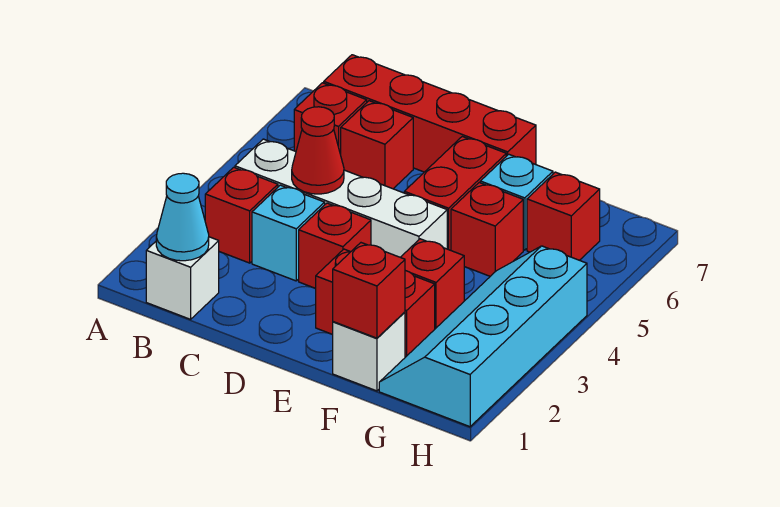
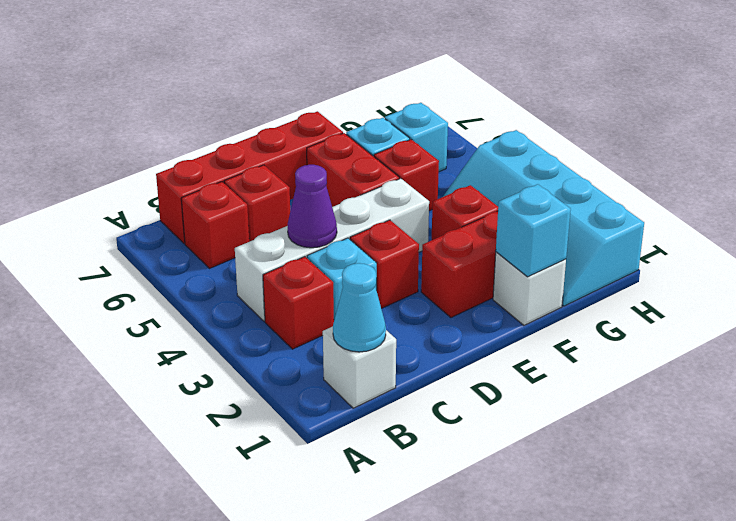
red cone C4 level 2 -> purple cone C4 level 2
red brick F1 level 2 -> cyan brick F1 level 2
red brick G6 level 1 -> cyan brick G6 level 1

